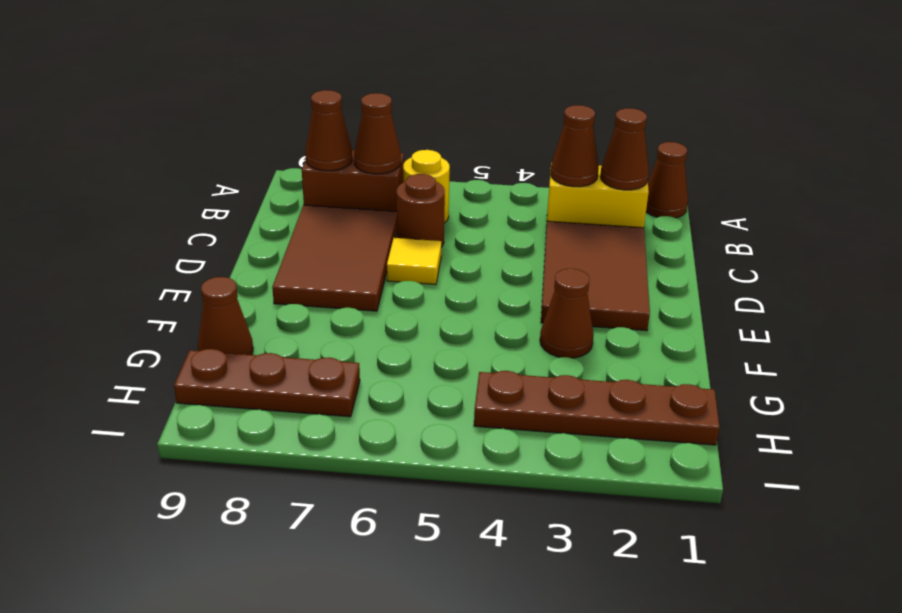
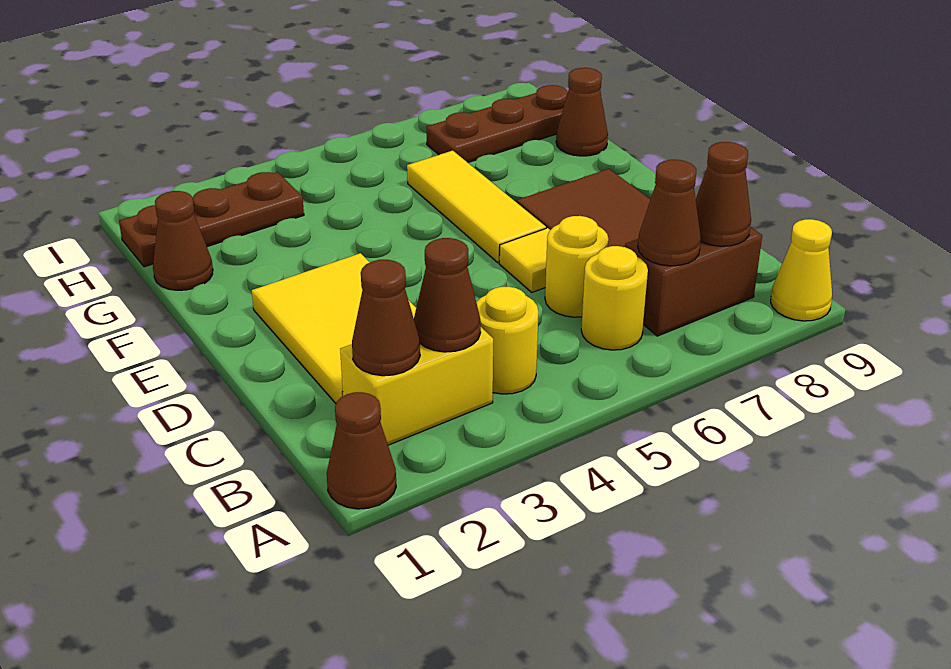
none -> yellow cone A9 level 1
none -> yellow round brick B4 level 1
brown tile C2:E3 level 1 -> yellow tile C2:E3 level 1
brown round brick C6 level 1 -> yellow round brick C6 level 1
none -> yellow tile E6:G6 level 1
brown cone F3 level 1 -> brown cone G1 level 1
brown plate H1:H4 level 1 -> brown plate H1:H3 level 1

